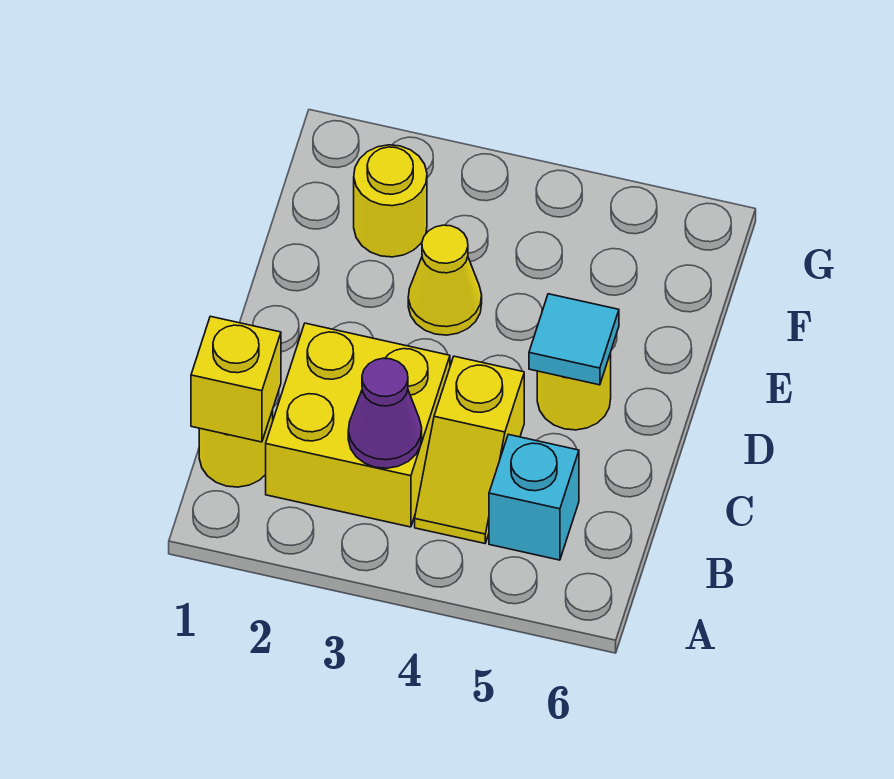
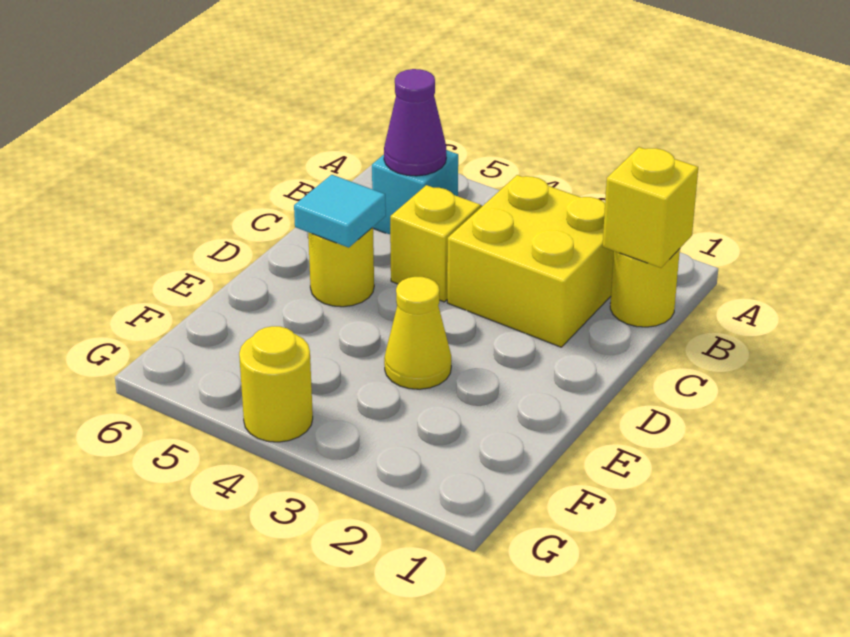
purple cone B3 level 2 -> purple cone B5 level 2
yellow round brick F2 level 1 -> yellow round brick G4 level 1

